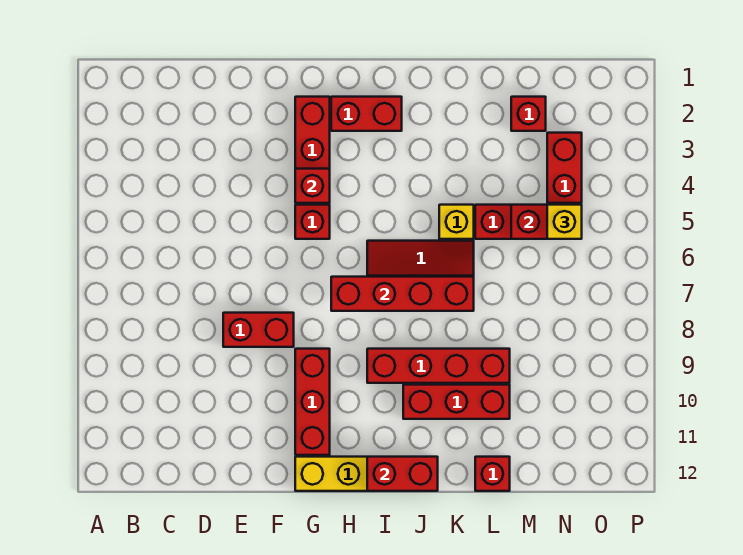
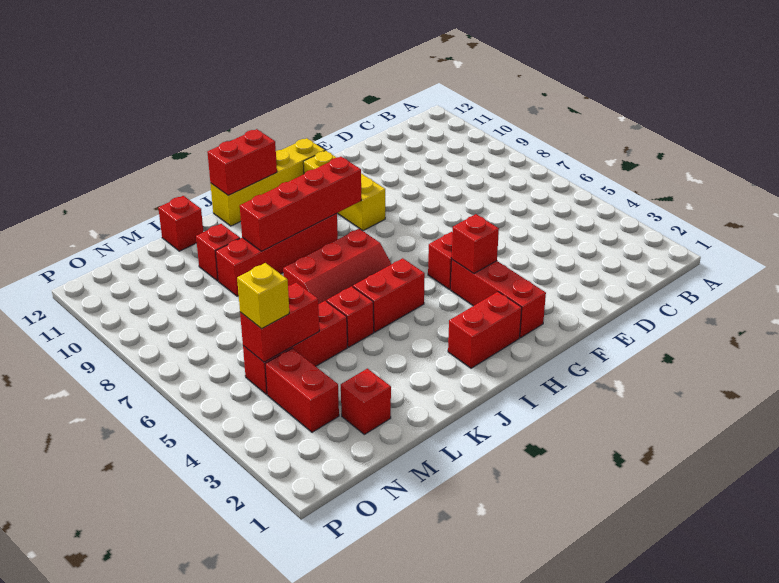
red brick E8:F8 level 1 -> red brick I5:J5 level 1
red brick G9:G11 level 1 -> yellow brick G9:G11 level 1
red brick H7:K7 level 2 -> red brick H9:K9 level 2
red brick J10:L10 level 1 -> red brick L10 level 1
yellow brick K5 level 1 -> red brick K5 level 1

